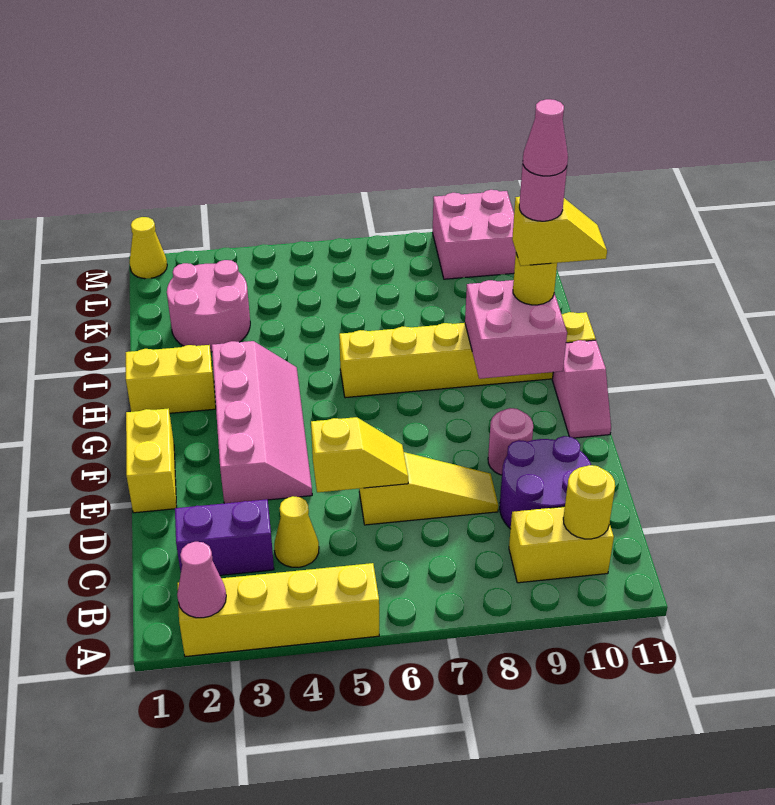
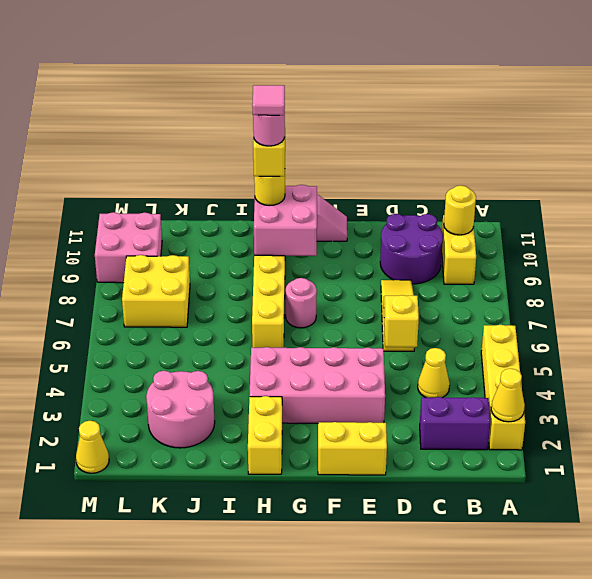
pink cone A2 level 2 -> yellow cone A2 level 2
purple brick C2:C3 level 1 -> purple brick B2:C2 level 1
pink slope E3:H4 level 1 top 3 -> pink brick E3:H4 level 1
pink round brick E9 level 1 -> pink round brick G7 level 1
pink cone H10 level 6 -> pink tile H10 level 6
none -> yellow brick K7:L8 level 1

